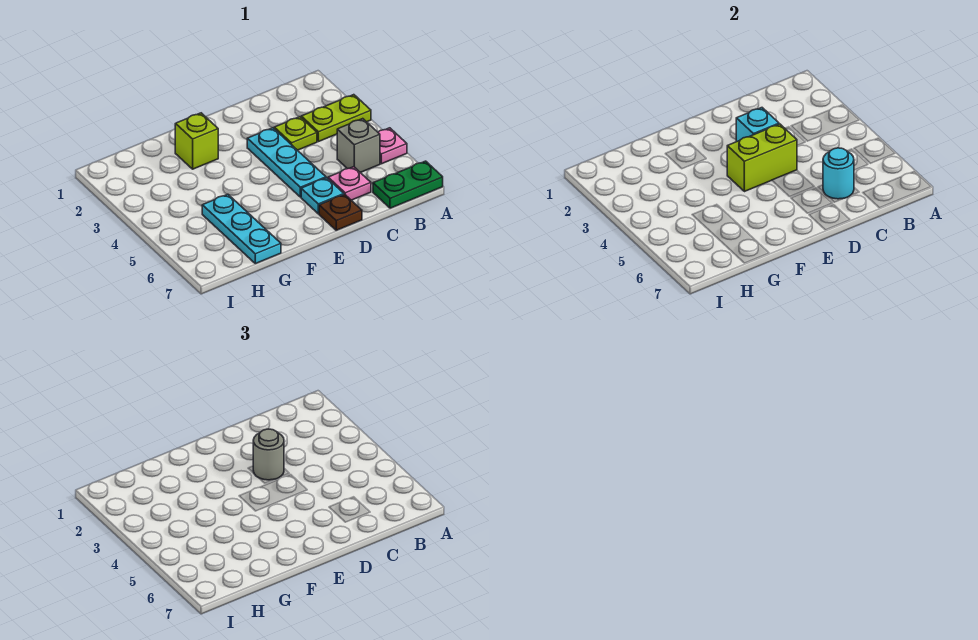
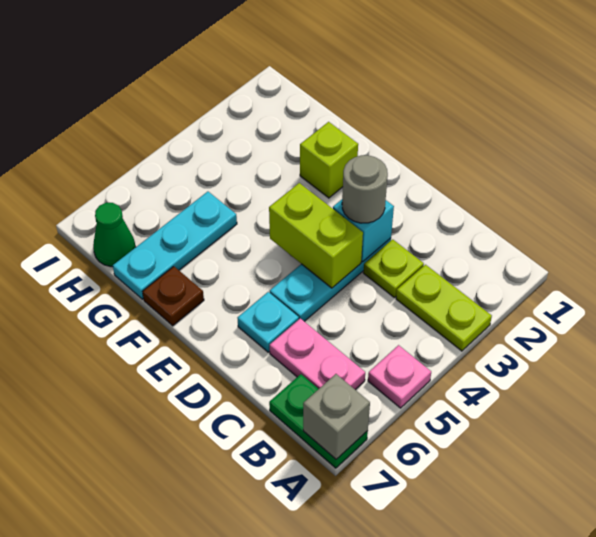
grey brick B5 level 1 -> grey brick A7 level 2
pink plate C6 level 1 -> pink plate B6:C6 level 1
cyan round brick C6 level 2 -> none
brown plate D7 level 1 -> brown plate F7 level 1
none -> green cone H7 level 1

